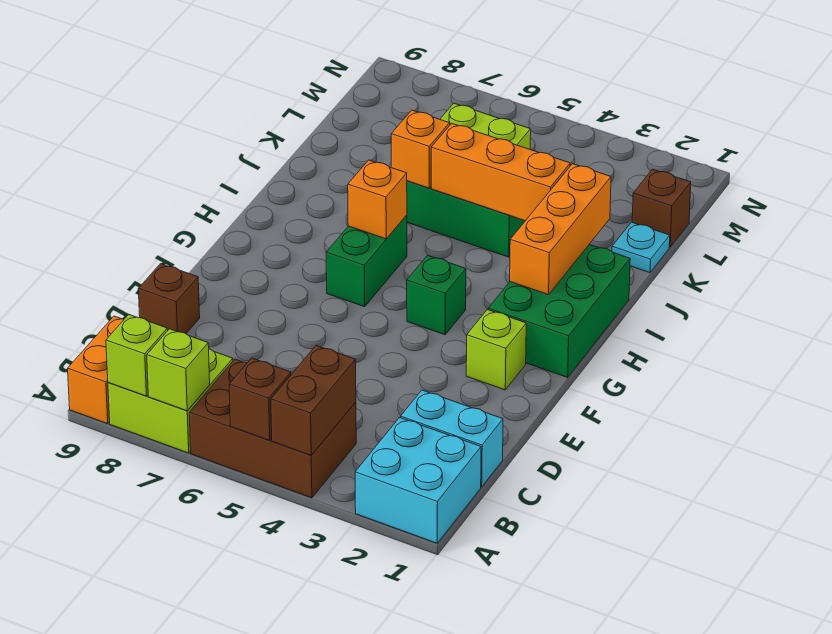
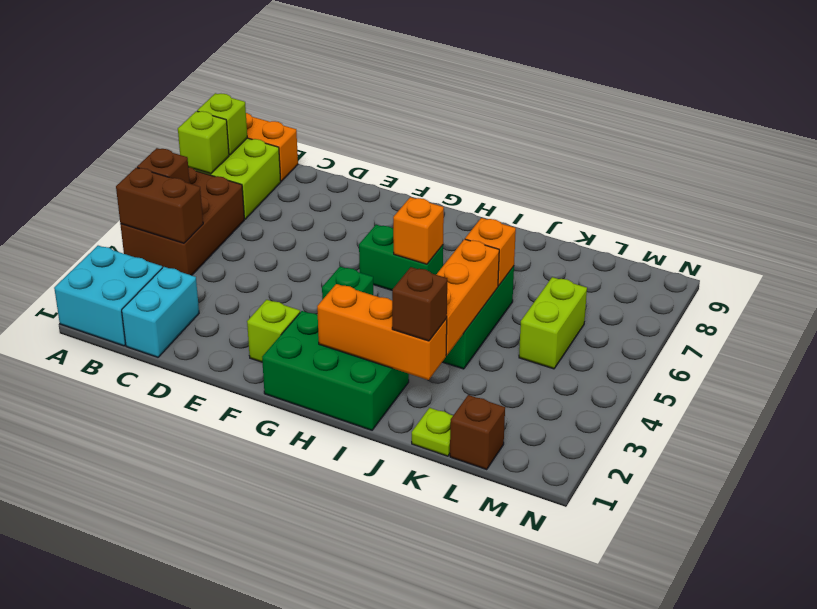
brown brick D9 level 1 -> brown brick J2 level 3
cyan plate K1 level 1 -> lime plate K1 level 1

